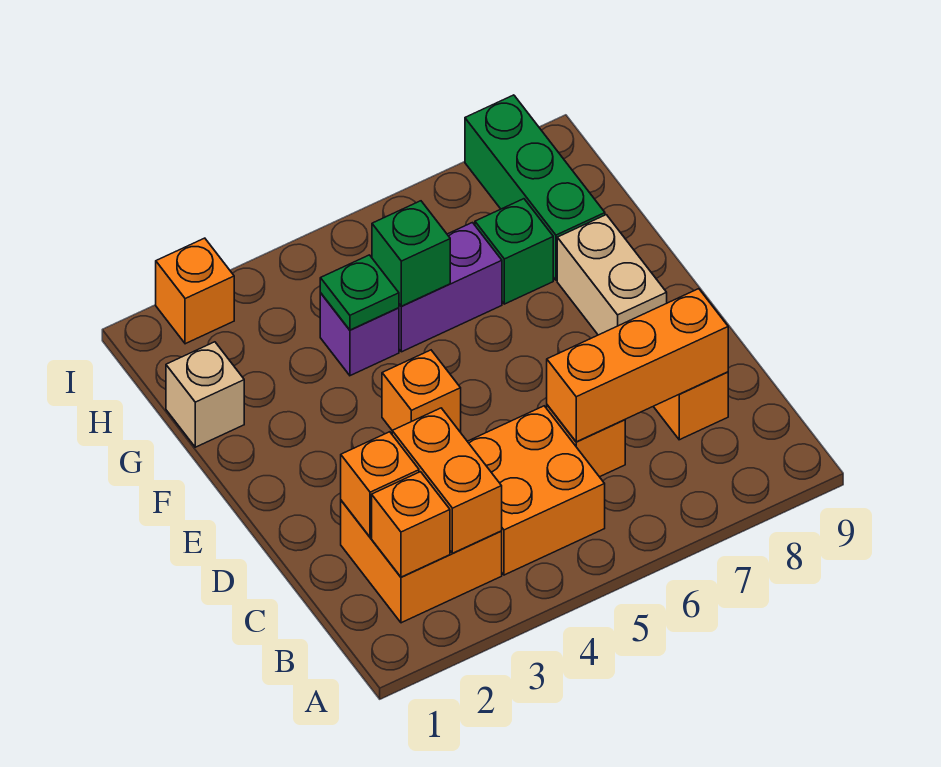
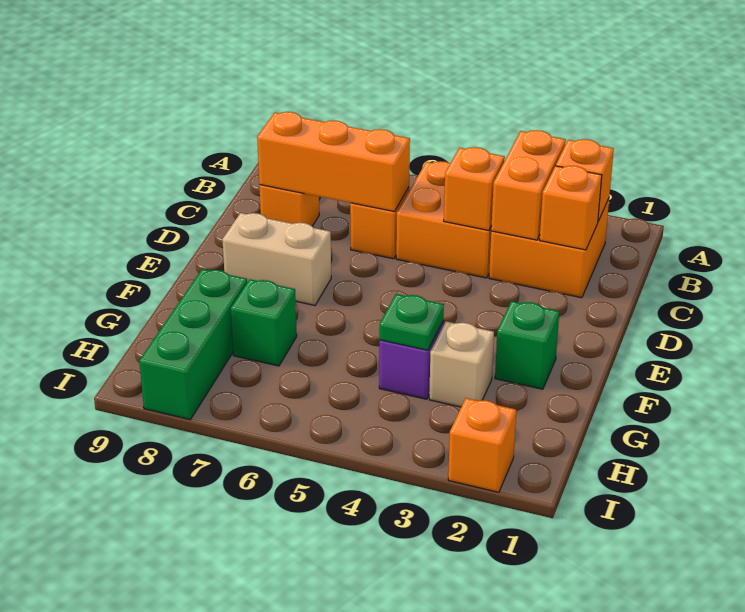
orange brick E4 level 1 -> orange brick C4 level 2
tan brick E8:F8 level 1 -> tan brick E7:E8 level 1
tan brick G1 level 1 -> tan brick G3 level 1
purple brick G5:G6 level 1 -> none
green brick G5 level 2 -> green brick F2 level 1

